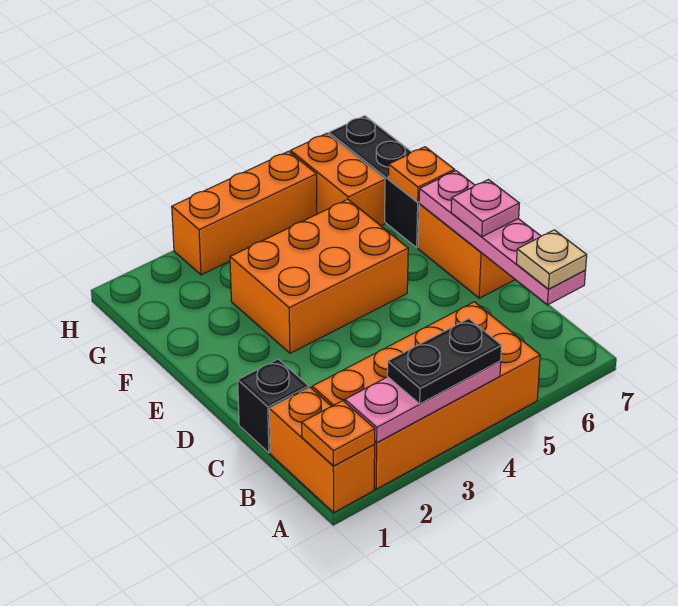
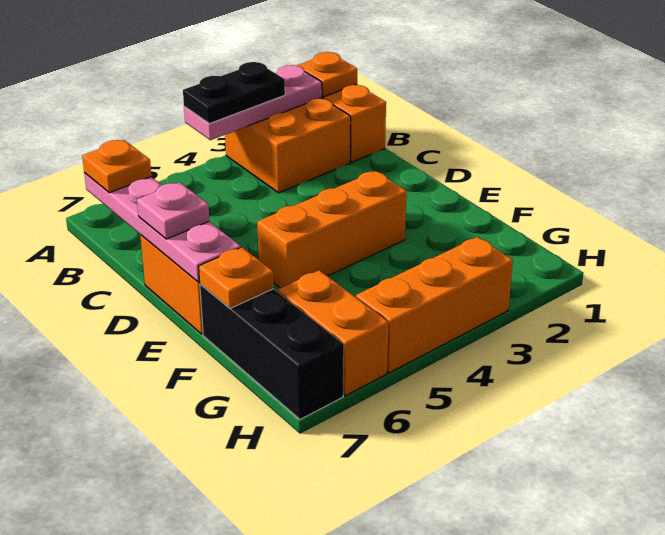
orange brick A2:B5 level 1 -> orange brick A2:B3 level 1
tan plate B7 level 3 -> orange plate B7 level 3
black brick C1 level 1 -> none
orange brick E3:F5 level 1 -> orange brick E3:E5 level 1

